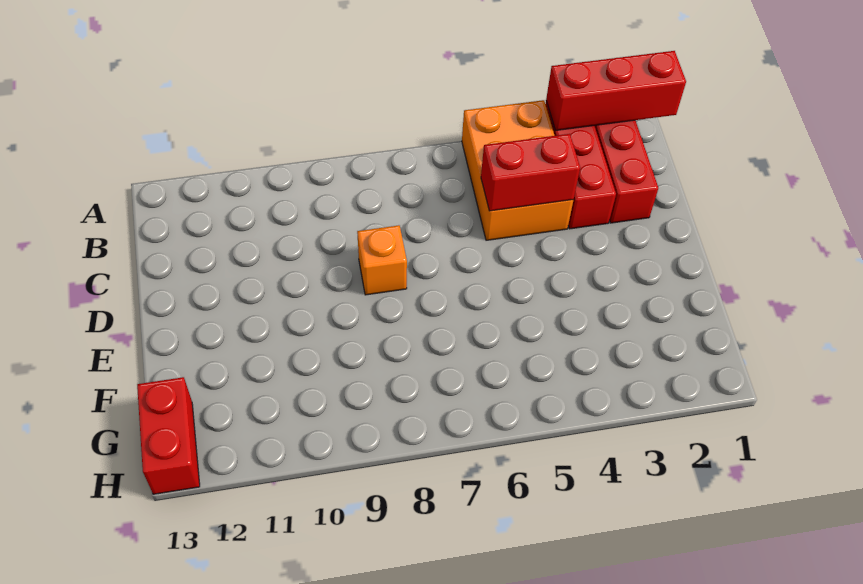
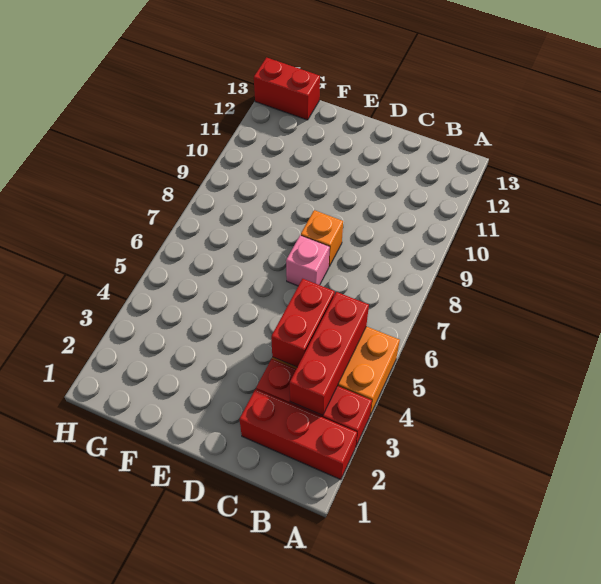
red brick A1:A3 level 2 -> red brick B3:B5 level 2
none -> pink brick D7 level 1

